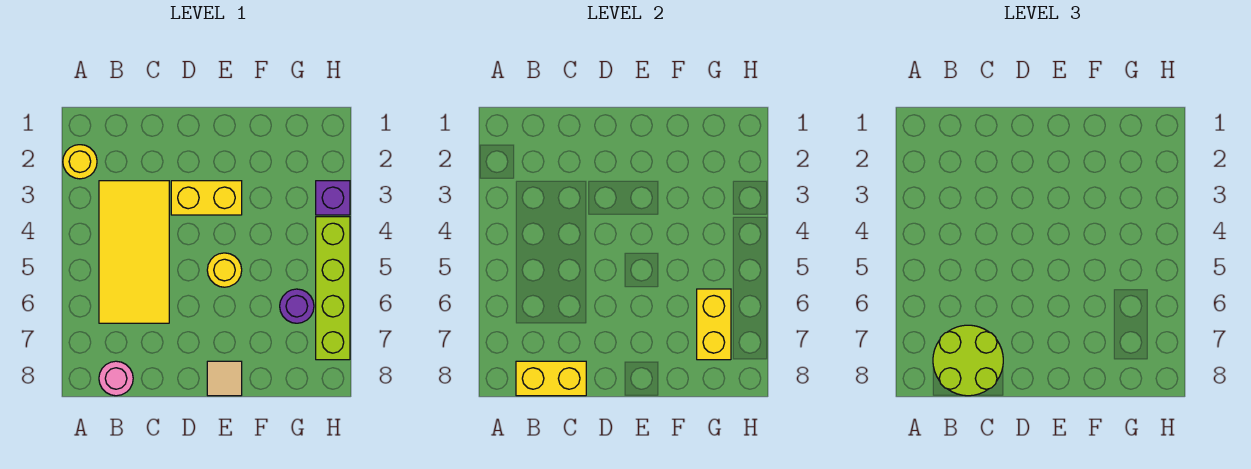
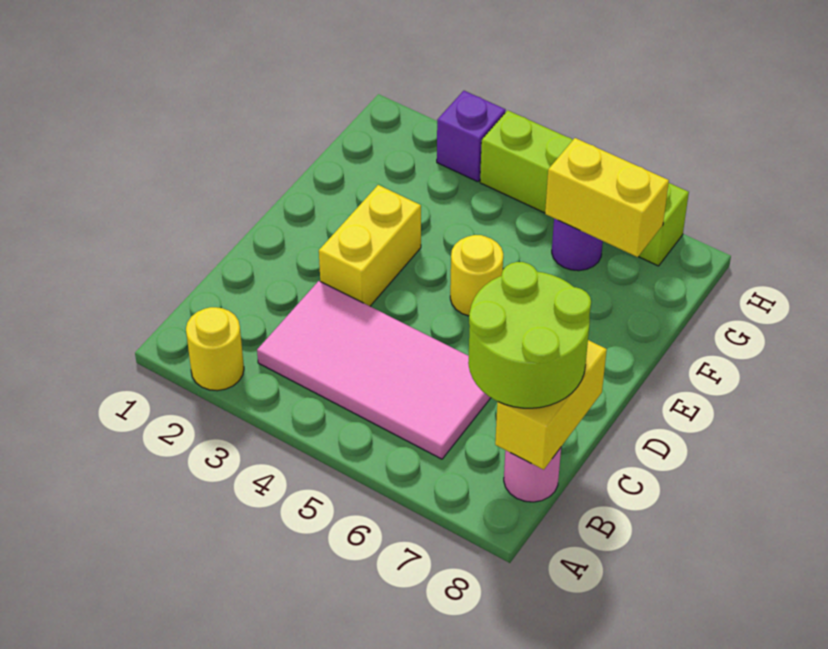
yellow tile B3:C6 level 1 -> pink tile B3:C6 level 1
tan tile E8 level 1 -> none

